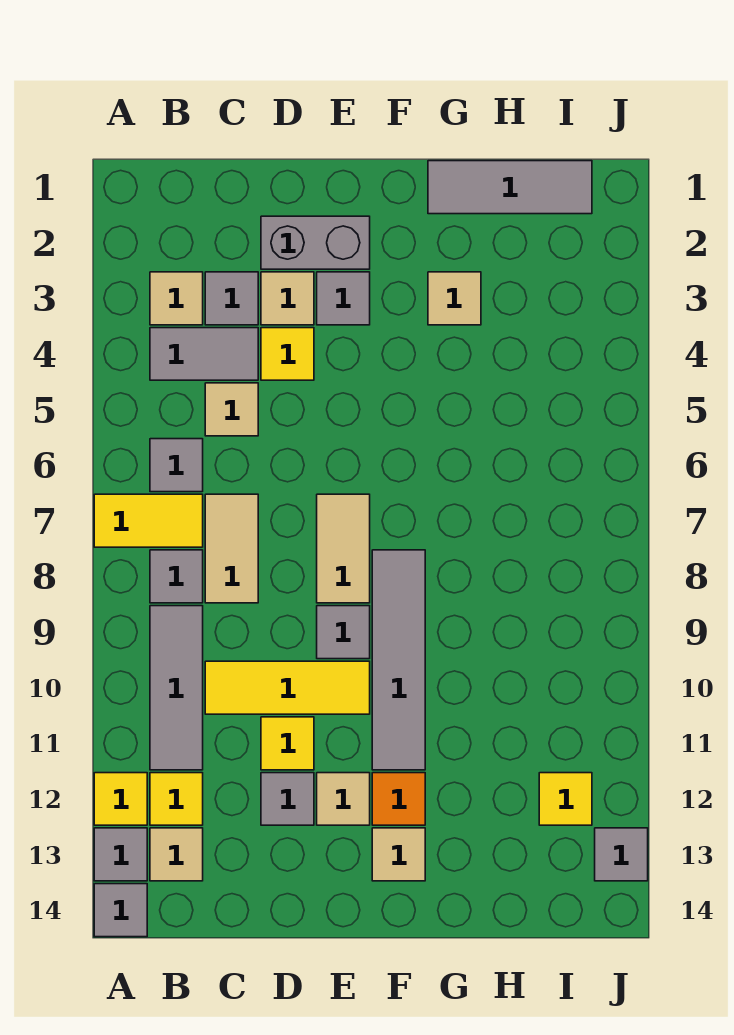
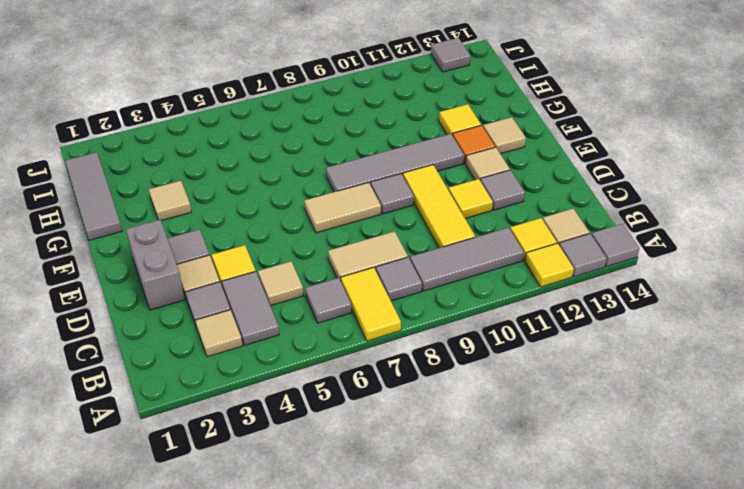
yellow tile I12 level 1 -> yellow tile G12 level 1

